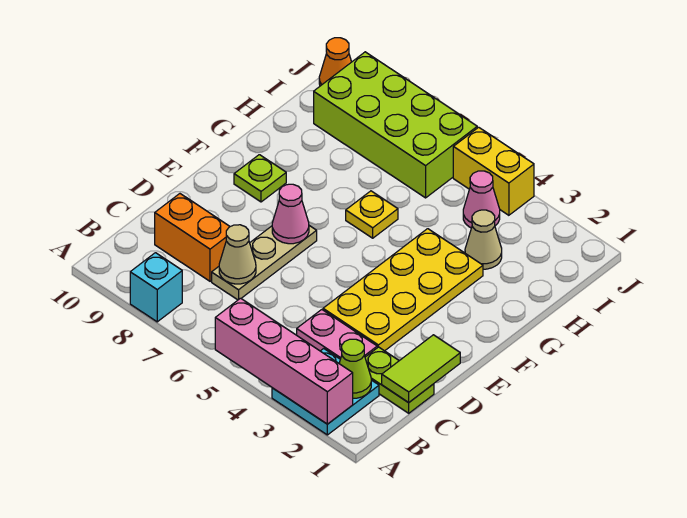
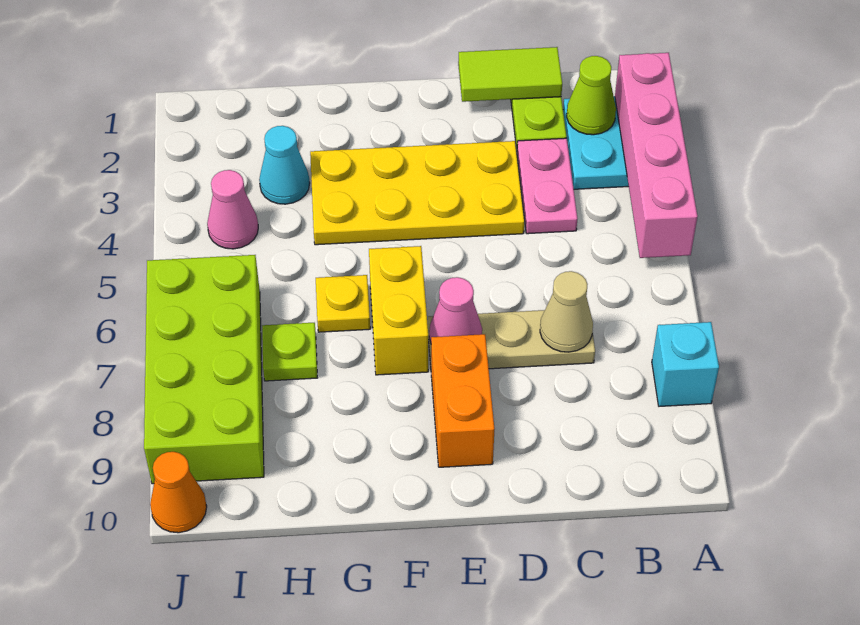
orange brick C8:C9 level 1 -> orange brick E8:E9 level 1
lime plate F9 level 1 -> lime plate H7 level 1
tan cone H3 level 1 -> cyan cone H3 level 1
yellow brick J4:J5 level 1 -> yellow brick F6:F7 level 1

